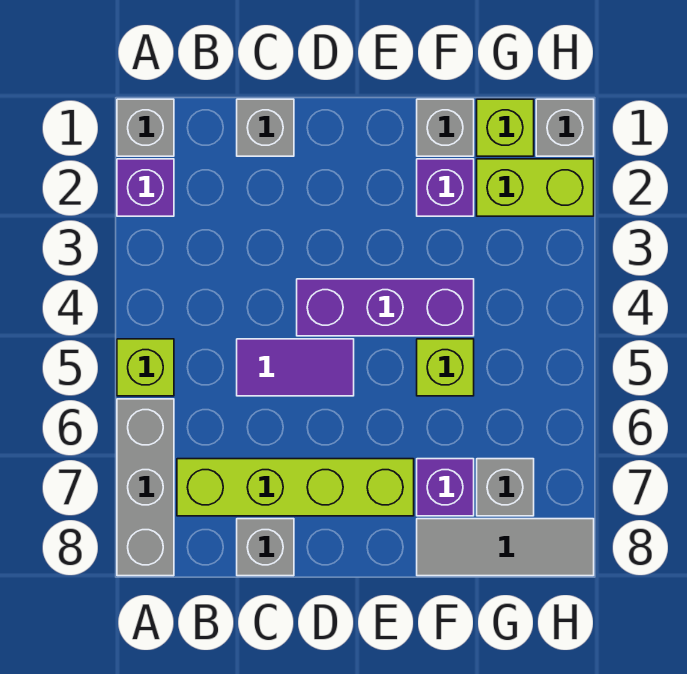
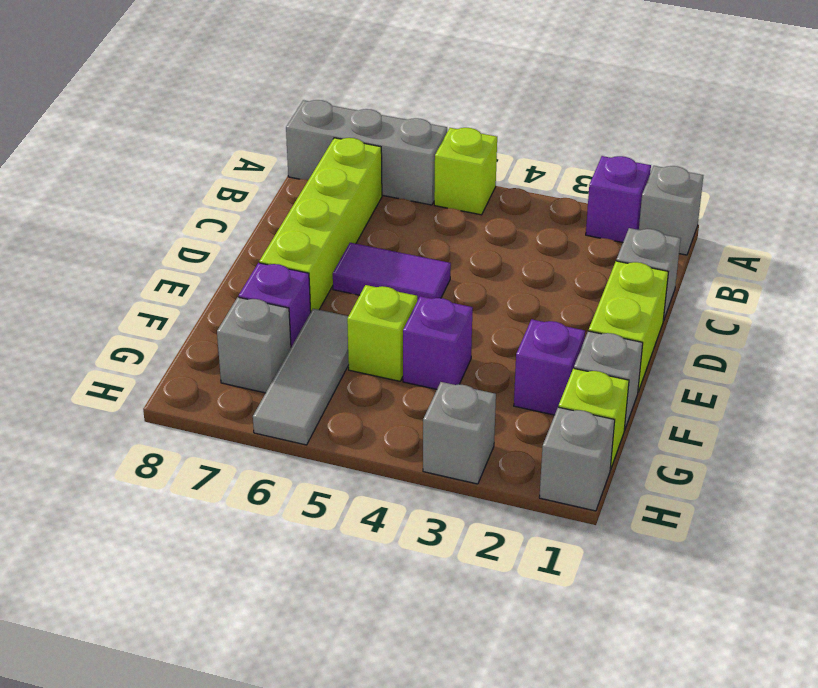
purple tile C5:D5 level 1 -> purple tile D5:D6 level 1
grey brick C8 level 1 -> grey brick H3 level 1
purple brick D4:F4 level 1 -> purple brick F4 level 1
grey tile F8:H8 level 1 -> grey tile F6:H6 level 1
lime brick G2:H2 level 1 -> lime brick D1:E1 level 1

